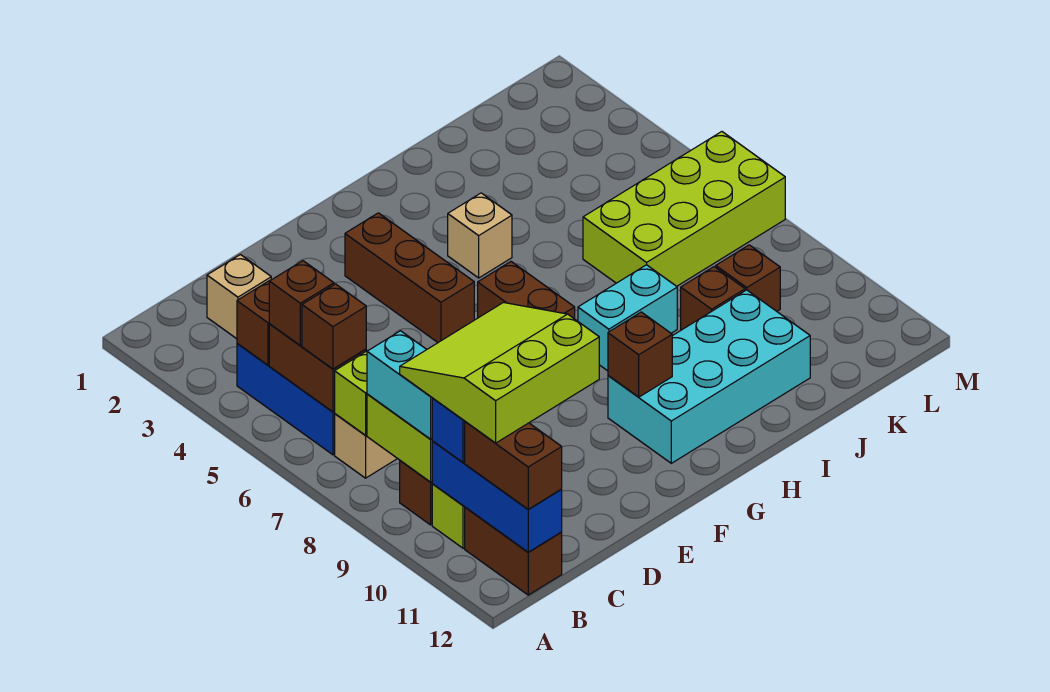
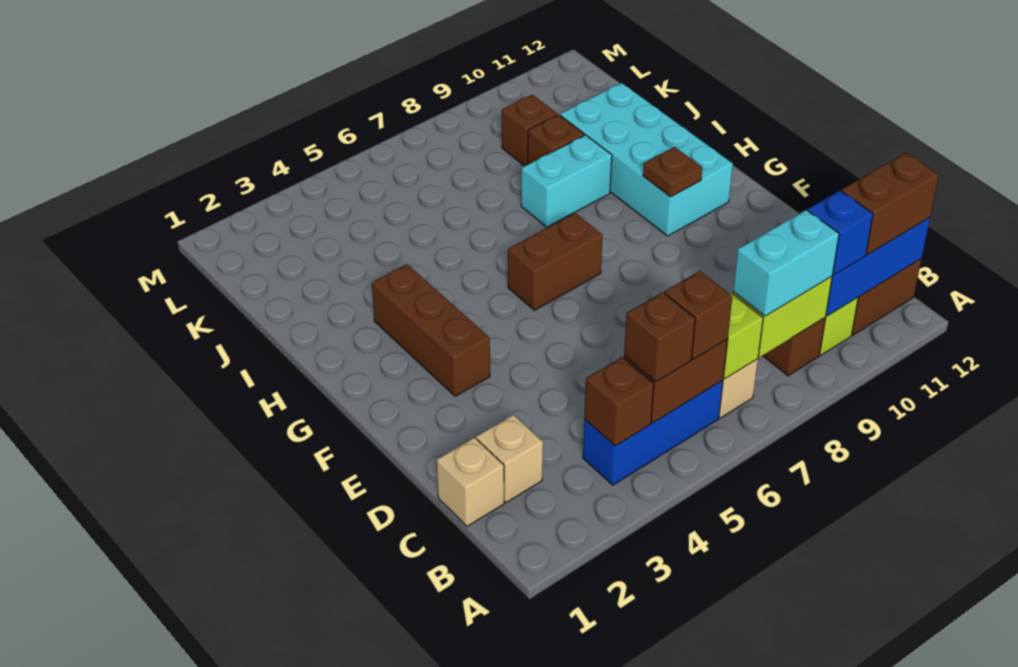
lime slope B9:D11 level 4 top 11 -> none
brown brick F3:F5 level 1 -> brown brick F3:H3 level 1
brown brick G10 level 2 -> brown plate G10 level 2
tan brick H4 level 1 -> tan brick C1 level 1
cyan brick H8:I8 level 1 -> cyan brick I8:I9 level 1
lime brick J6:M7 level 1 -> none

